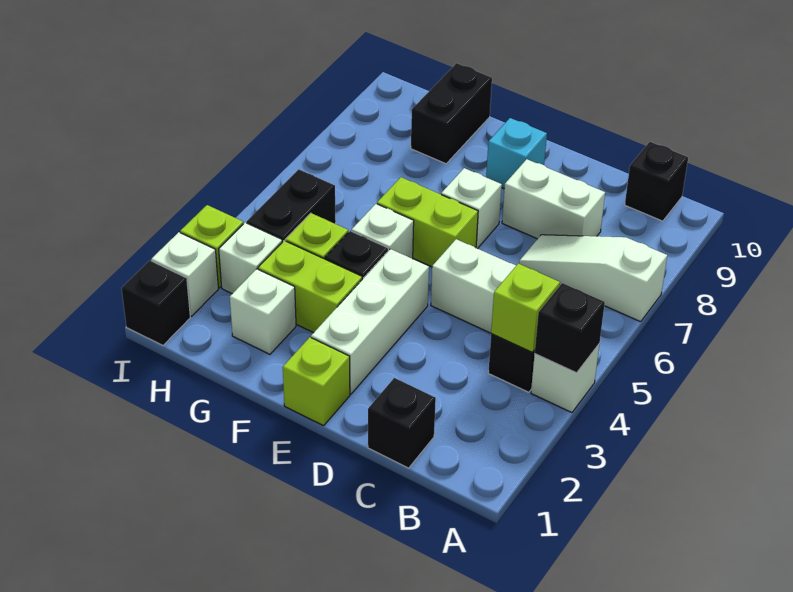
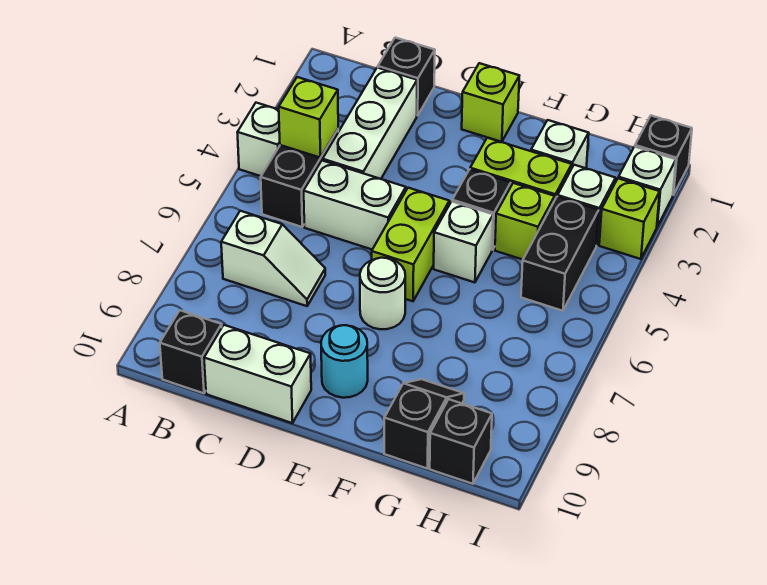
black brick A4 level 2 -> black brick H10 level 1
white slope A7:C7 level 1 top A -> white slope B7:C7 level 1 top B
white brick C8:D8 level 1 -> white brick C10:D10 level 1
white brick E2:E4 level 1 -> white brick C2:C4 level 1
lime brick E6:F6 level 1 -> lime brick E5:E6 level 1
white brick E7 level 1 -> white round brick E7 level 1
cyan brick E9 level 1 -> cyan round brick E9 level 1
black brick G9:G10 level 1 -> black slope G9:G10 level 1 top 10

